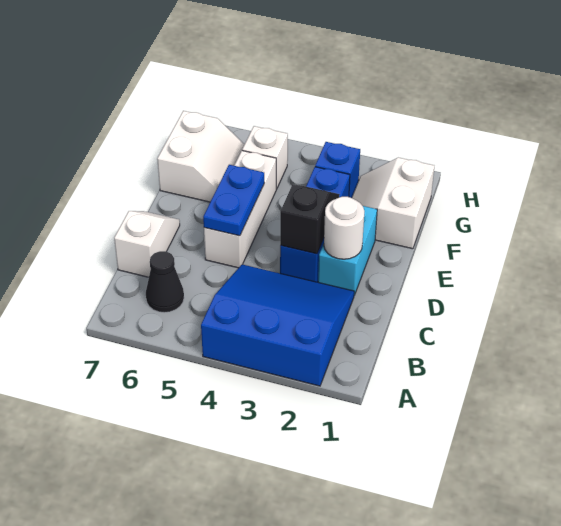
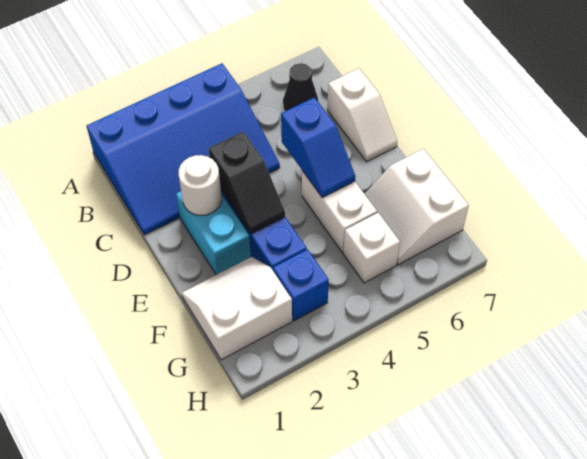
blue slope A2:C4 level 1 top A -> blue slope A1:C4 level 1 top A
white brick D5:F5 level 1 -> white brick E5:F5 level 1
blue plate D5:E5 level 2 -> blue slope D5:E5 level 2 top D
white slope F1:G2 level 1 top 1 -> white slope F1:G2 level 1 top G

